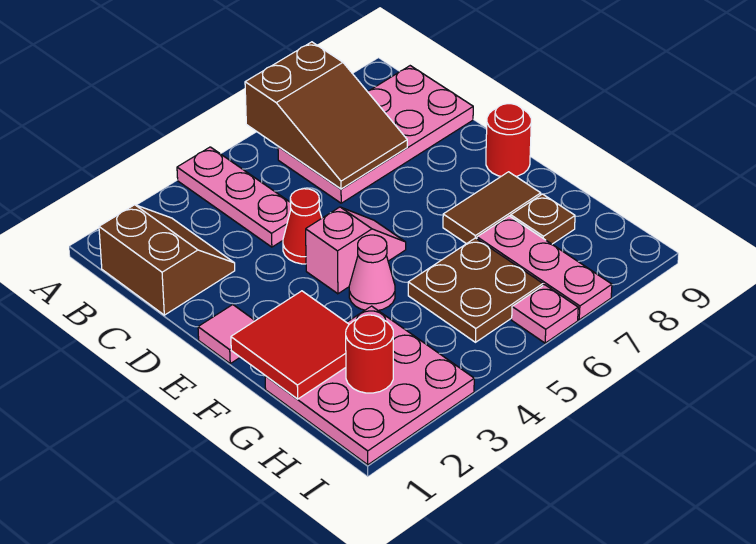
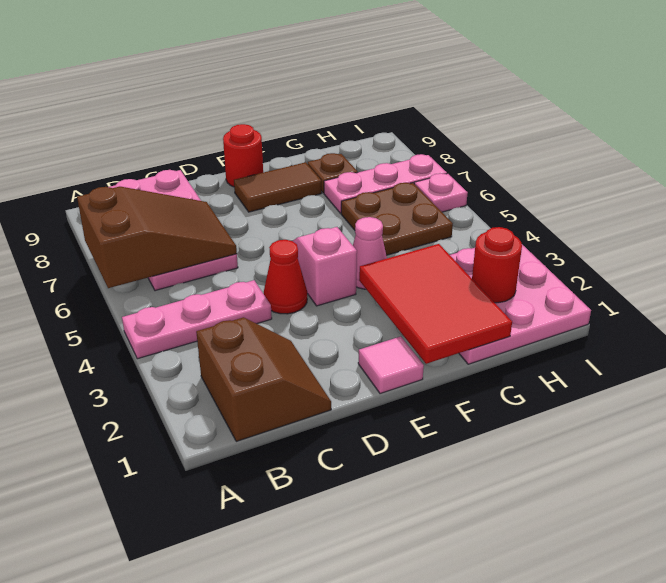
brown slope B1:C2 level 1 top 1 -> brown slope B1:C2 level 1 top B
red tile F1:G2 level 2 -> red tile F1:G3 level 2
brown tile F7:F8 level 1 -> brown tile E8:F8 level 1

